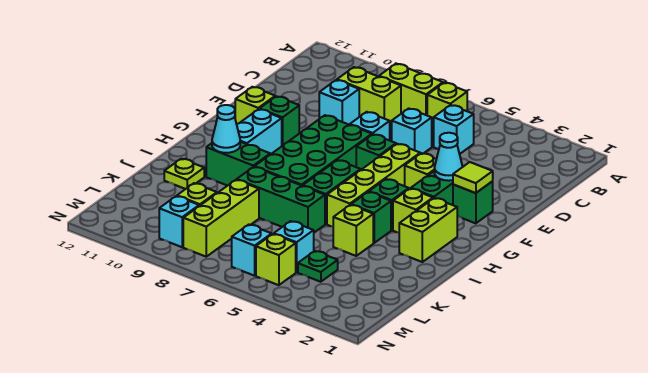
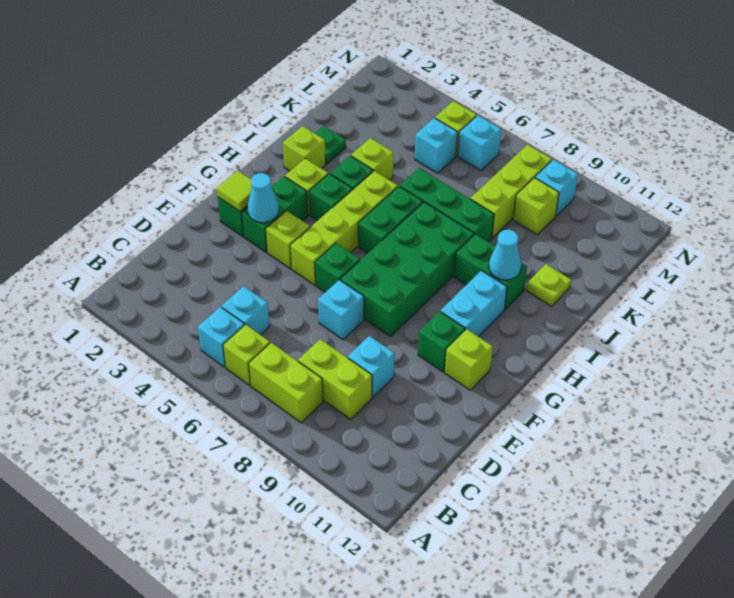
cyan brick D6 level 1 -> cyan brick B5 level 1
lime brick H2:I2 level 1 -> lime brick I2 level 1
green plate L4 level 1 -> green plate J2 level 1

